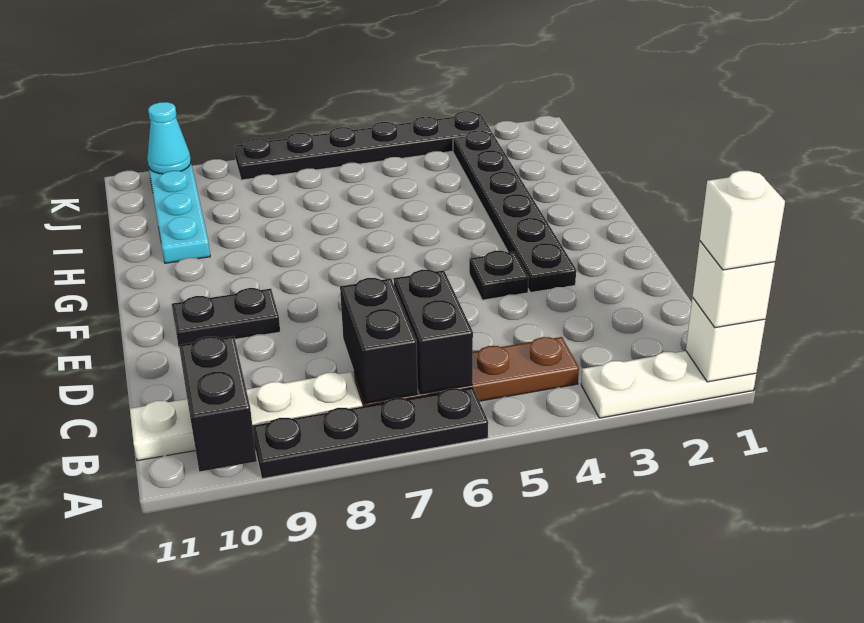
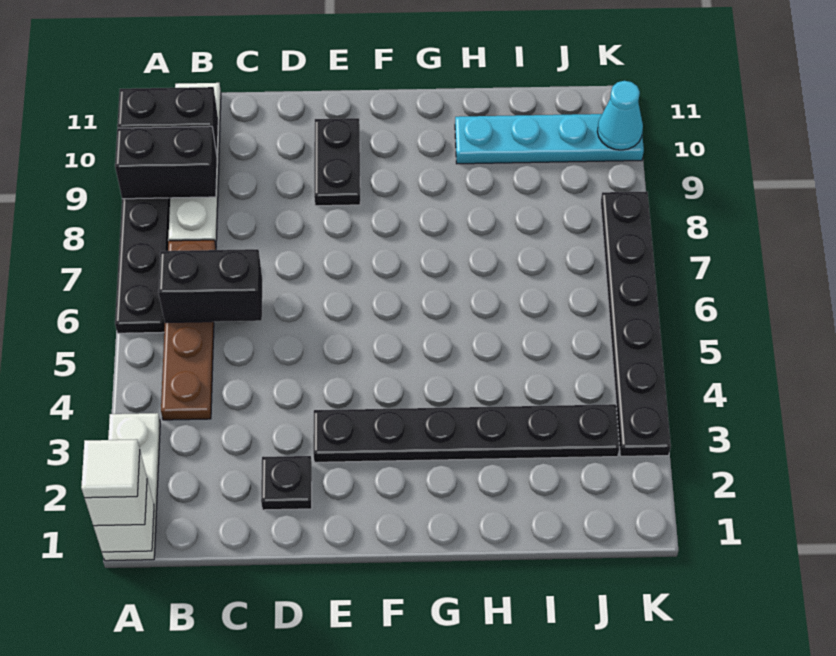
white brick A1 level 4 -> white tile A1 level 4
black brick B7:C7 level 2 -> black brick A9:B9 level 2
black plate E4 level 1 -> black plate D2 level 1

